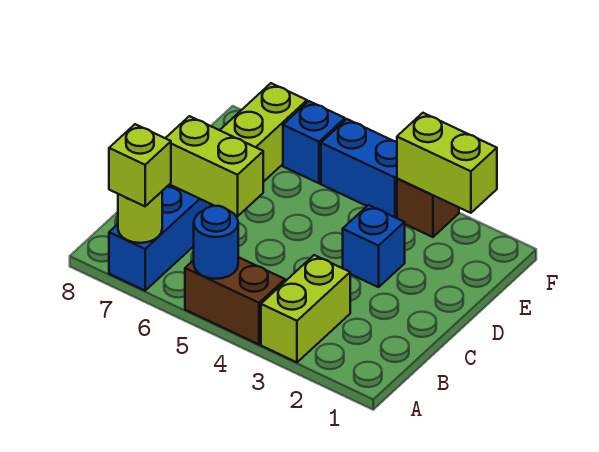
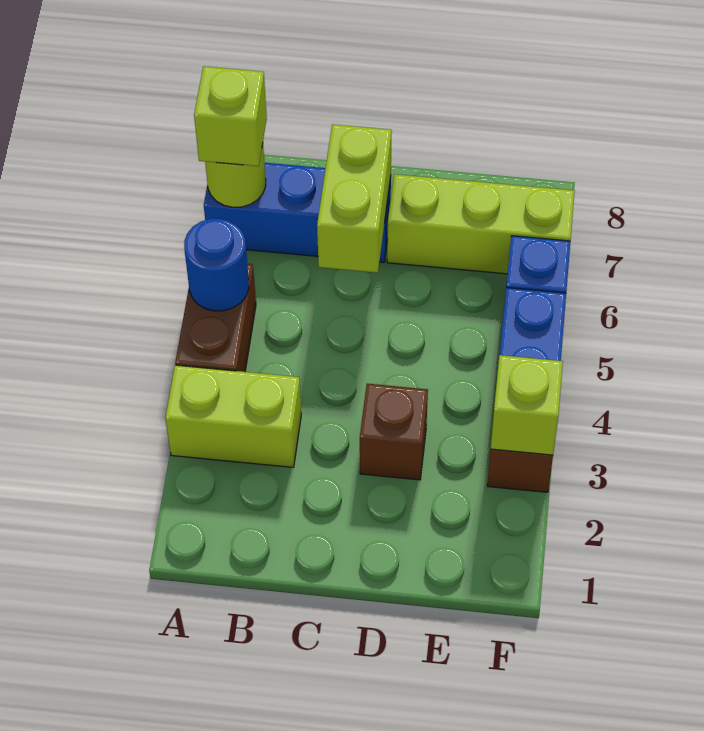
blue brick D3 level 1 -> brown brick D3 level 1
lime brick F2:F3 level 2 -> lime brick F3 level 2

